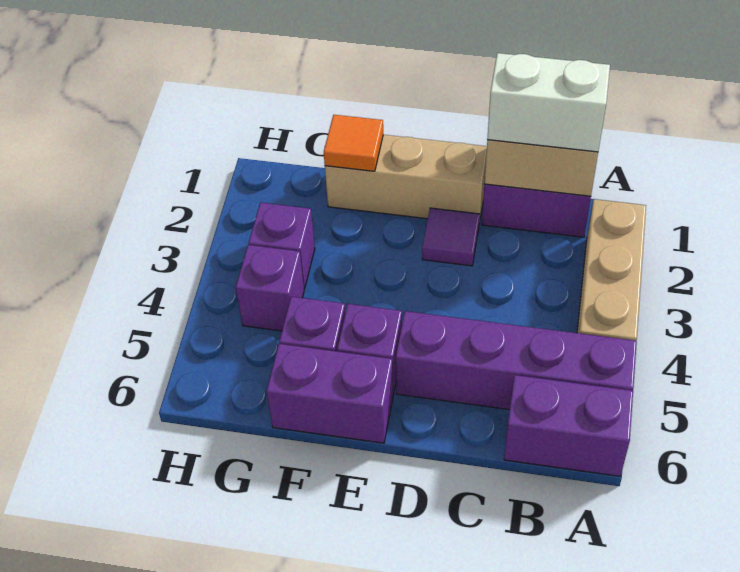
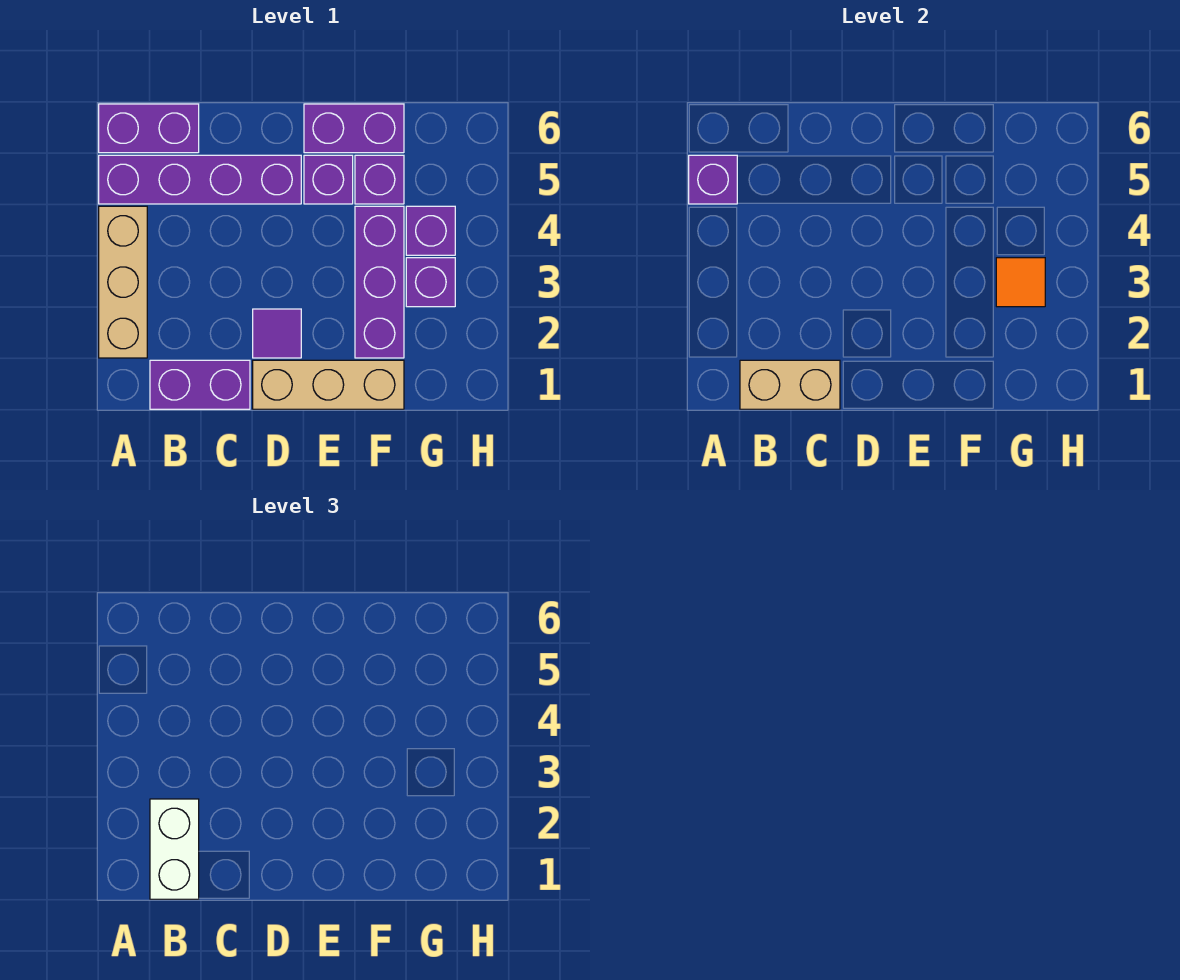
none -> purple brick A5 level 2
white brick B1:C1 level 3 -> white brick B1:B2 level 3
orange tile F1 level 2 -> orange tile G3 level 2
none -> purple brick F2:F4 level 1

